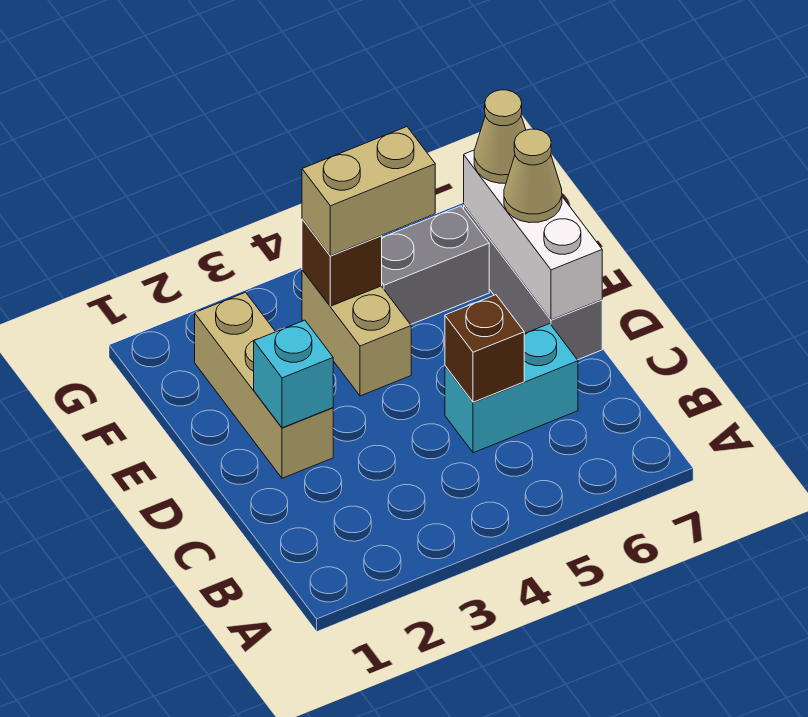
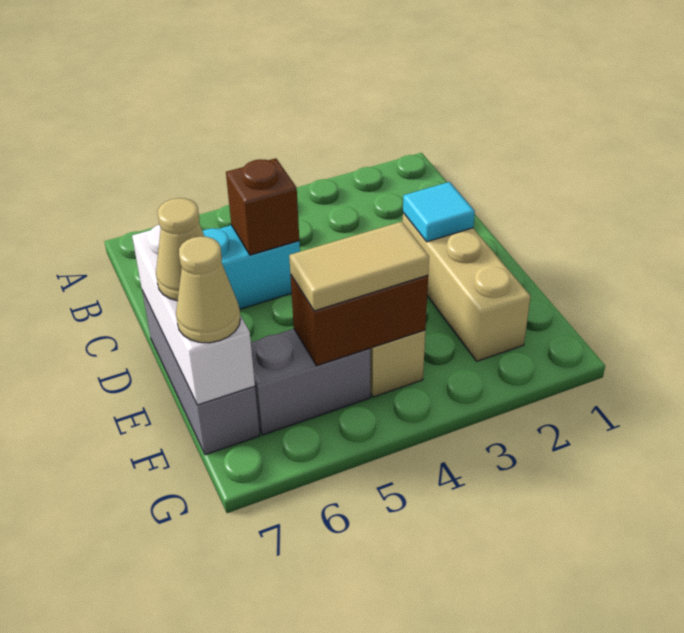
cyan brick D2 level 2 -> cyan tile D2 level 2
brown brick F4 level 2 -> brown brick F4:F5 level 2
tan brick F4:F5 level 3 -> tan tile F4:F5 level 3

